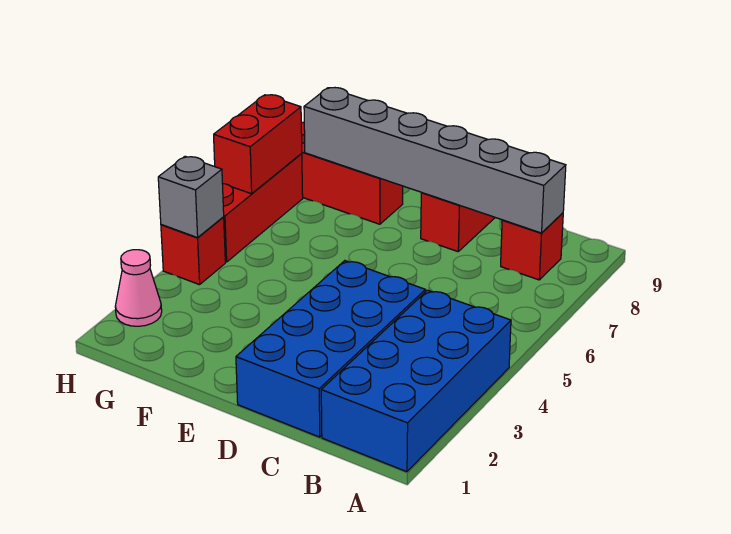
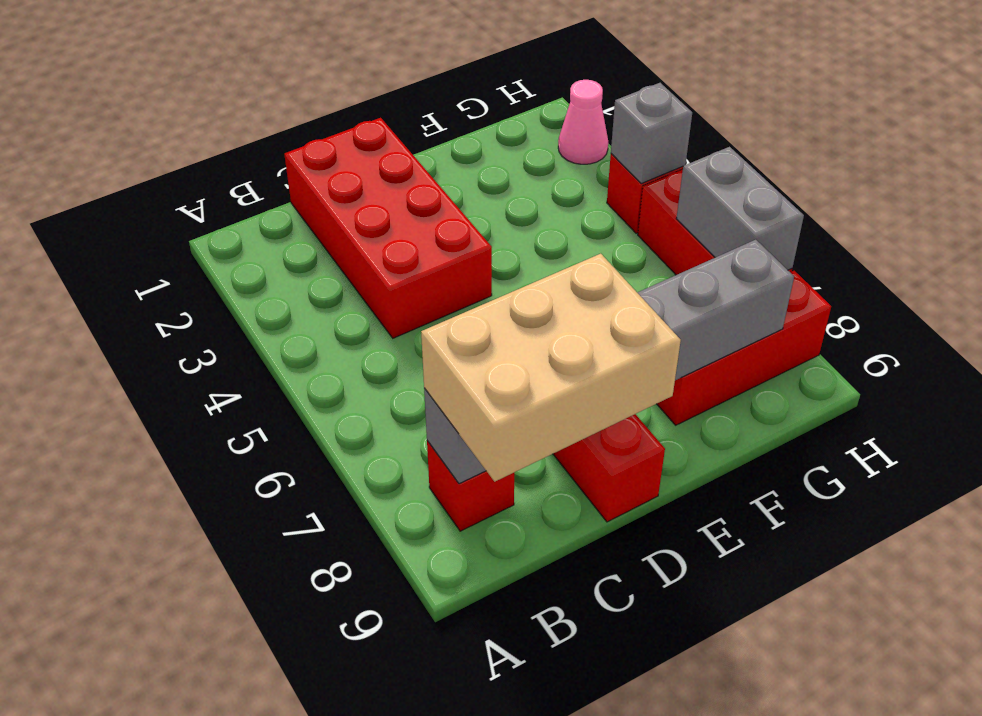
blue brick A1:B4 level 1 -> none
none -> tan brick B8:D9 level 3
blue brick C1:D4 level 1 -> red brick C1:D4 level 1
red brick H6:H7 level 2 -> grey brick H6:H7 level 2

